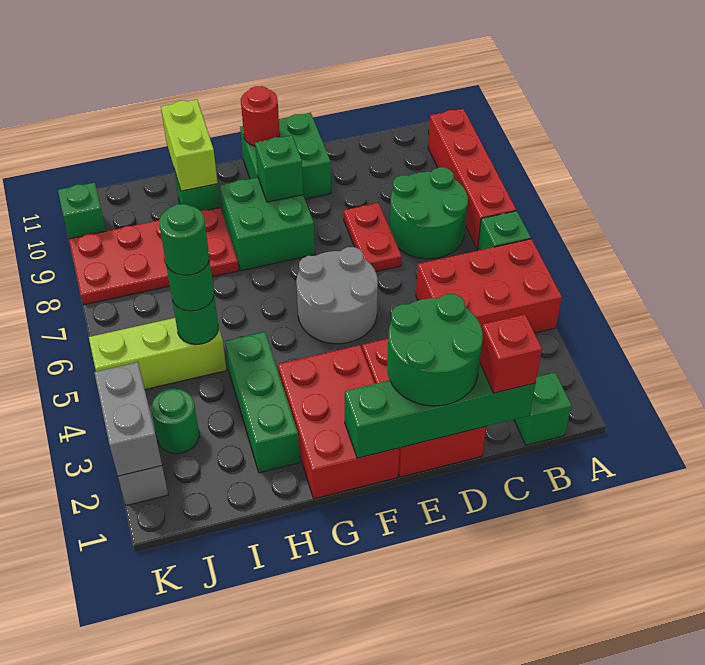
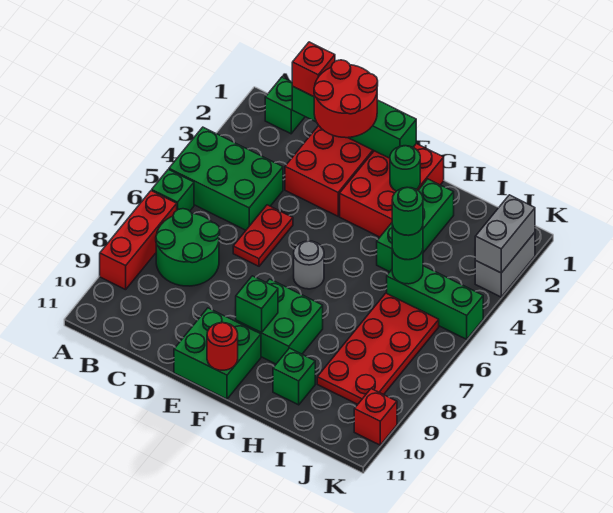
red brick A4:C5 level 1 -> green brick A4:C5 level 1
red brick A7:A10 level 1 -> red brick A7:A9 level 1
green round brick D1:E2 level 3 -> red round brick D1:E2 level 3
red plate D7:D8 level 1 -> red plate D5:D6 level 1
grey round brick E5:F6 level 1 -> grey round brick F6 level 1
red plate H8:K9 level 1 -> red plate I6:J9 level 1
lime brick H10:H11 level 2 -> none
lime brick I5:K5 level 1 -> green brick I5:K5 level 1
green round brick J3 level 1 -> green round brick G2 level 2
green brick K10 level 1 -> red brick K10 level 1

